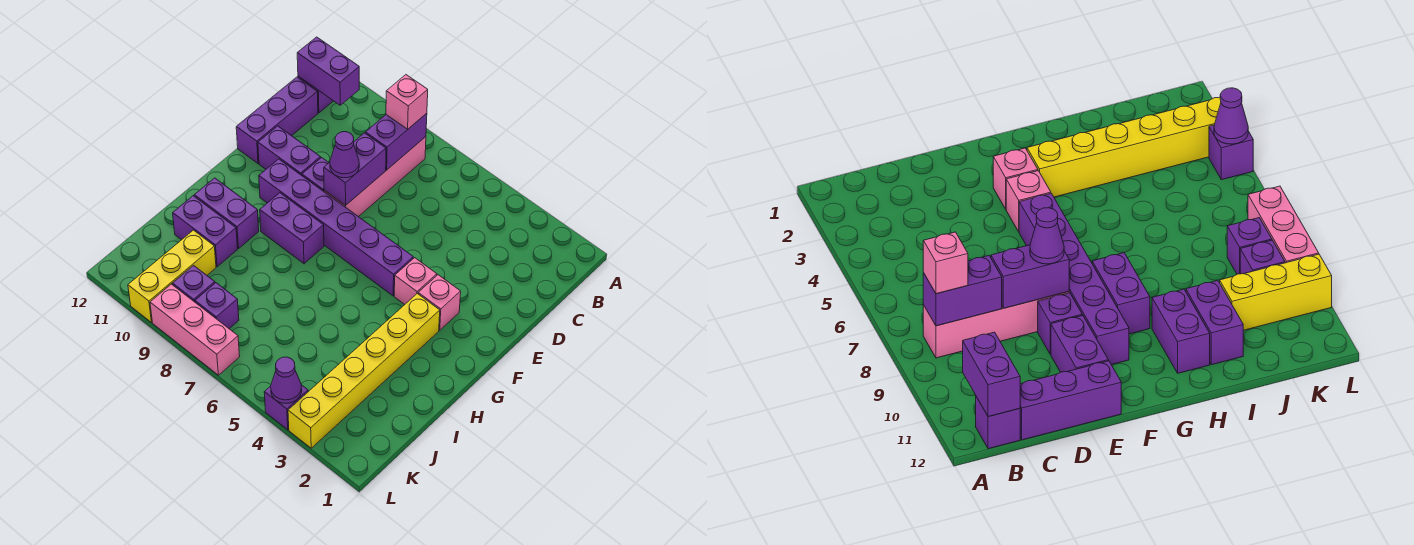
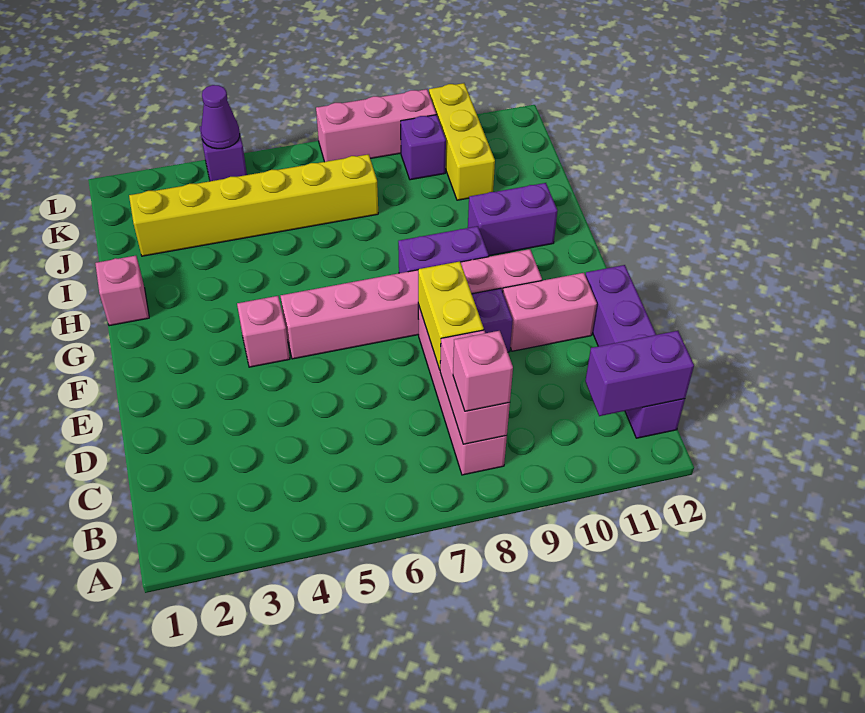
purple brick B8:C8 level 2 -> pink brick B8:C8 level 2
purple brick D8:E8 level 2 -> yellow brick D8:E8 level 2
purple cone E8 level 3 -> none
purple brick E10:E11 level 1 -> pink brick E10:E11 level 1
pink brick F3 level 1 -> pink brick H1 level 1
purple brick F5:F10 level 1 -> pink brick F5:F10 level 1
yellow brick G3:L3 level 1 -> yellow brick J2:J7 level 1
purple brick I10:I11 level 1 -> none
purple brick K8 level 1 -> none

